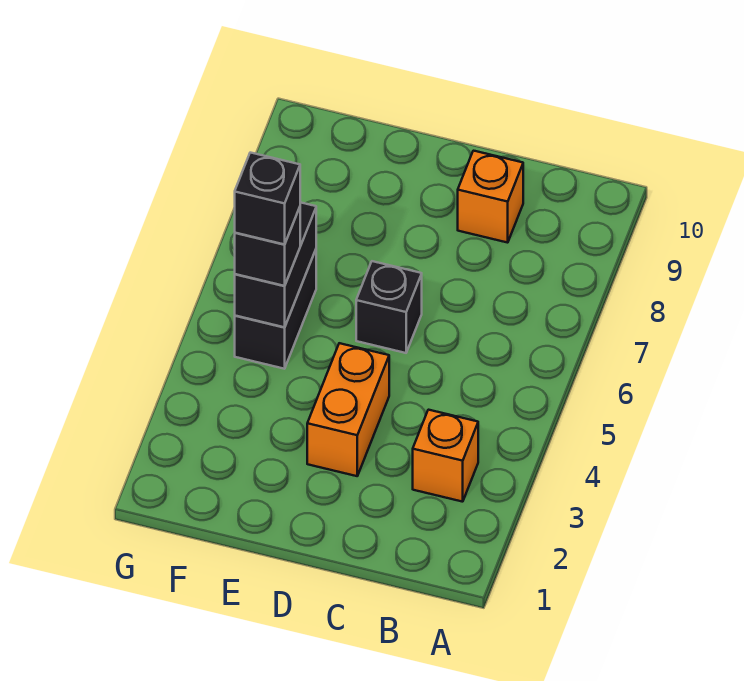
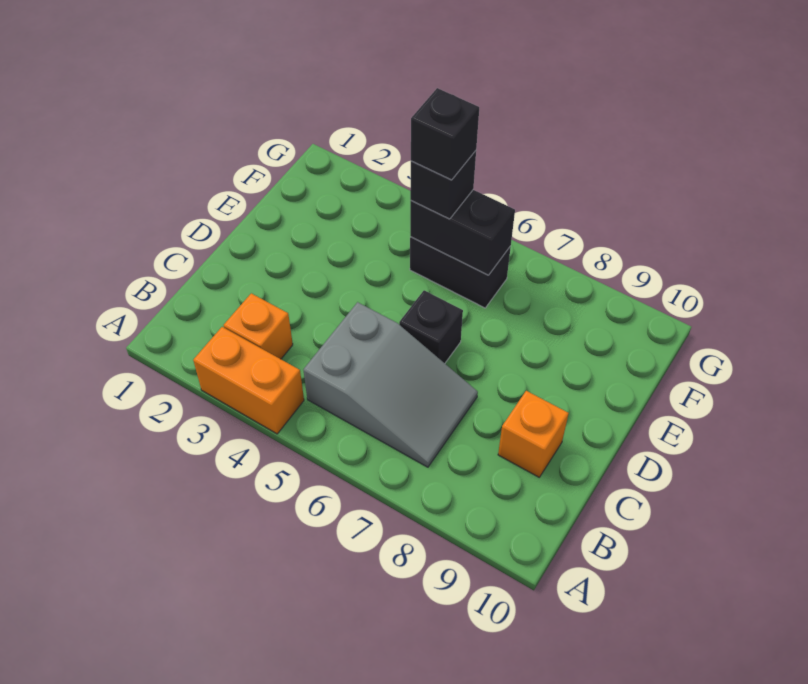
none -> grey slope B5:C7 level 1 top 5
orange brick D3:D4 level 1 -> orange brick A3:A4 level 1

